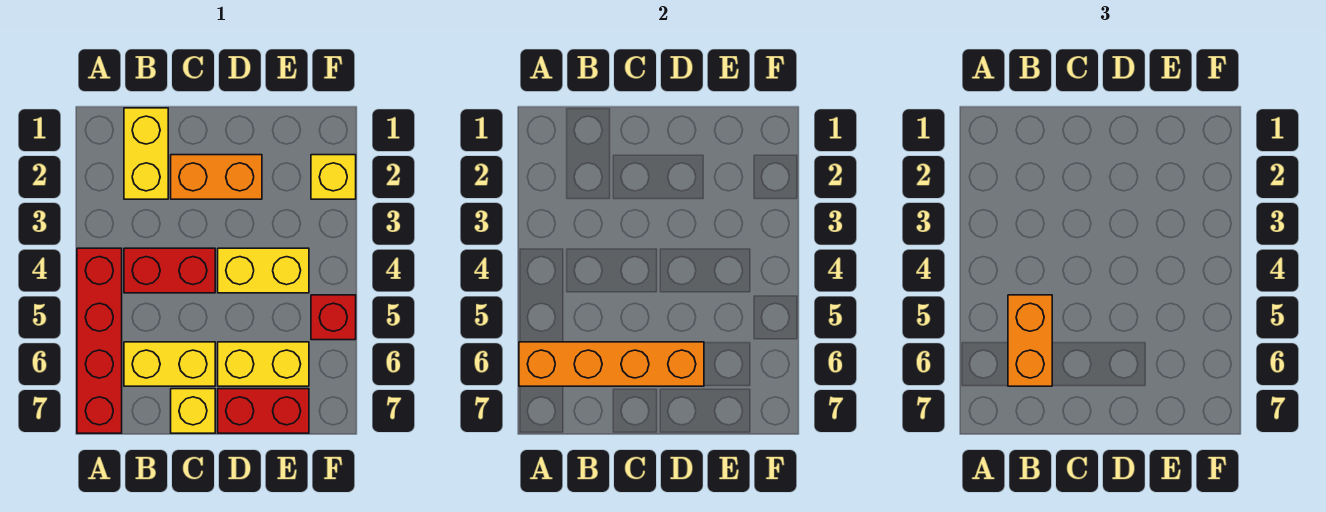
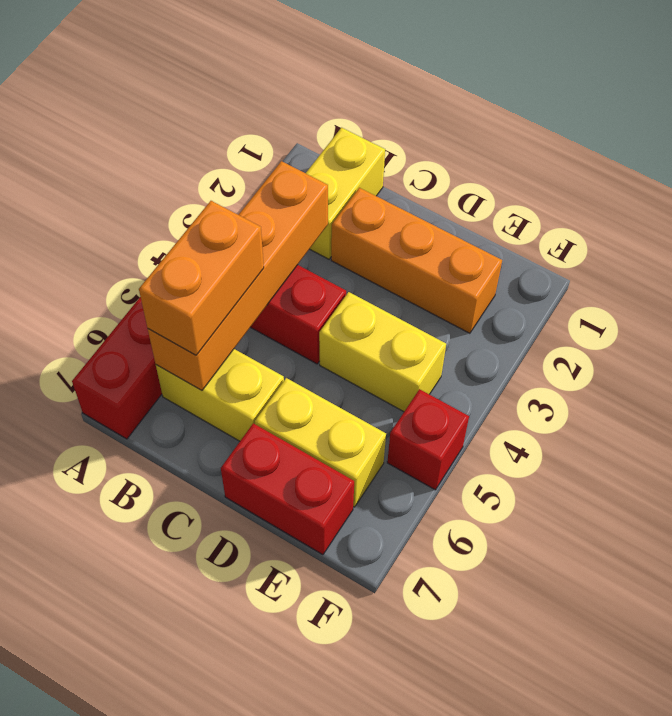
orange brick A6:D6 level 2 -> orange brick B3:B6 level 2
orange brick C2:D2 level 1 -> orange brick C2:E2 level 1
yellow brick C7 level 1 -> none
yellow brick F2 level 1 -> none

